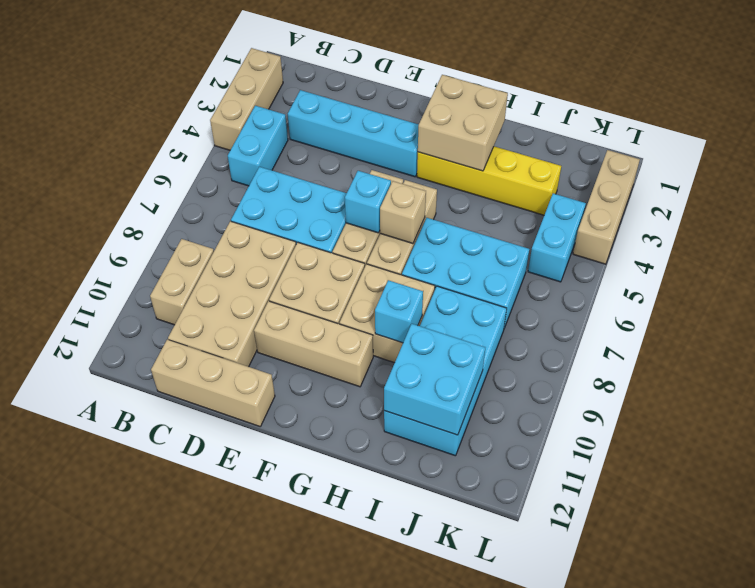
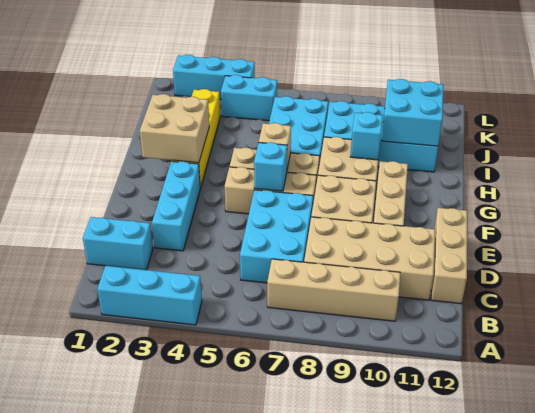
tan brick A2:A4 level 1 -> cyan brick A2:A4 level 1
cyan brick B4:B5 level 1 -> cyan brick C1:C2 level 1
tan brick B9:B10 level 1 -> tan brick B7:B10 level 1
cyan brick C3:F3 level 1 -> cyan brick D3:F3 level 1
tan brick L2:L4 level 1 -> cyan brick L2:L4 level 1

